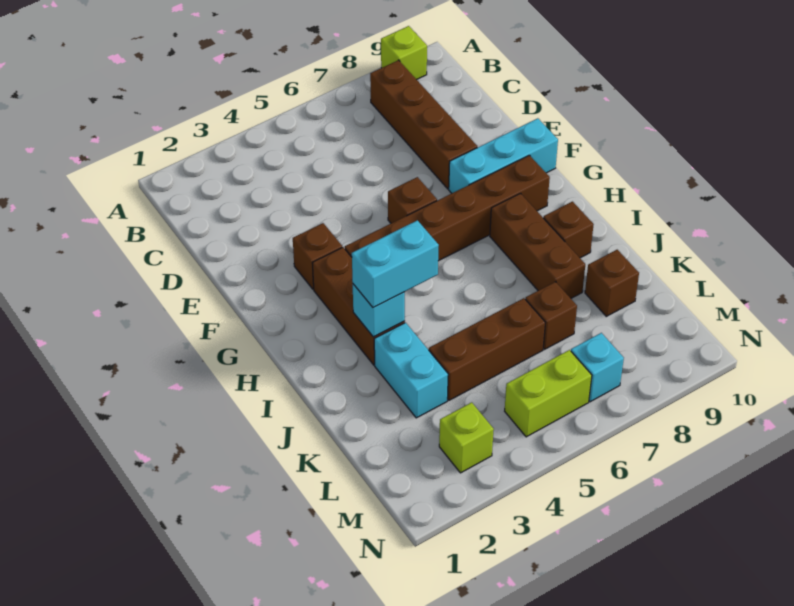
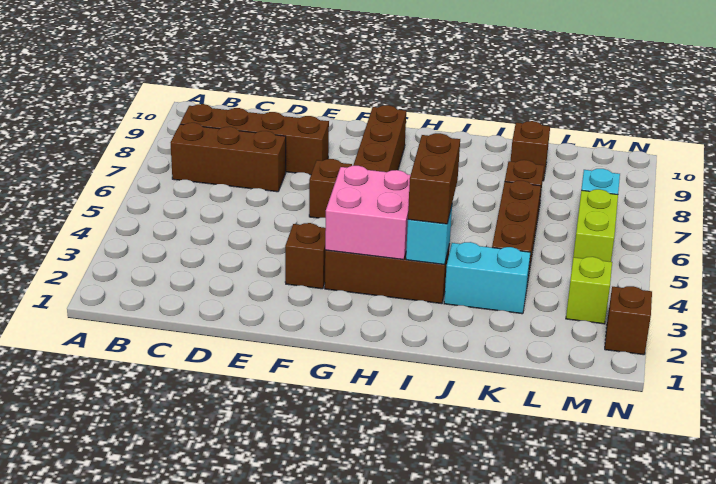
lime brick A9 level 1 -> none
cyan brick F8:F10 level 1 -> none
none -> pink brick G3:H4 level 2
brown brick H8:J8 level 1 -> brown brick B7:D7 level 1
cyan brick I3:I4 level 3 -> brown brick I3:I4 level 3
brown brick I9 level 1 -> brown brick N2 level 1

